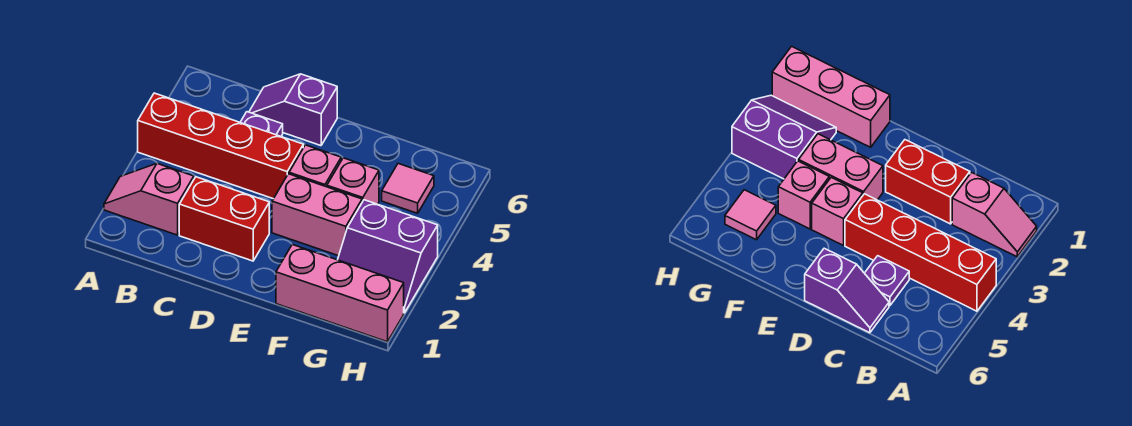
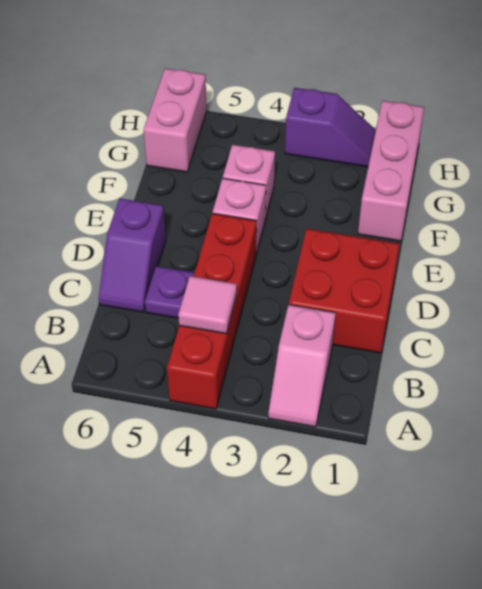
red brick C2:D2 level 1 -> red brick C1:D2 level 1
pink brick E3:F3 level 1 -> pink brick G6:H6 level 1
purple slope G2:H3 level 1 top 3 -> purple slope H2:H3 level 1 top 3
pink tile G5 level 1 -> pink tile B4 level 2

